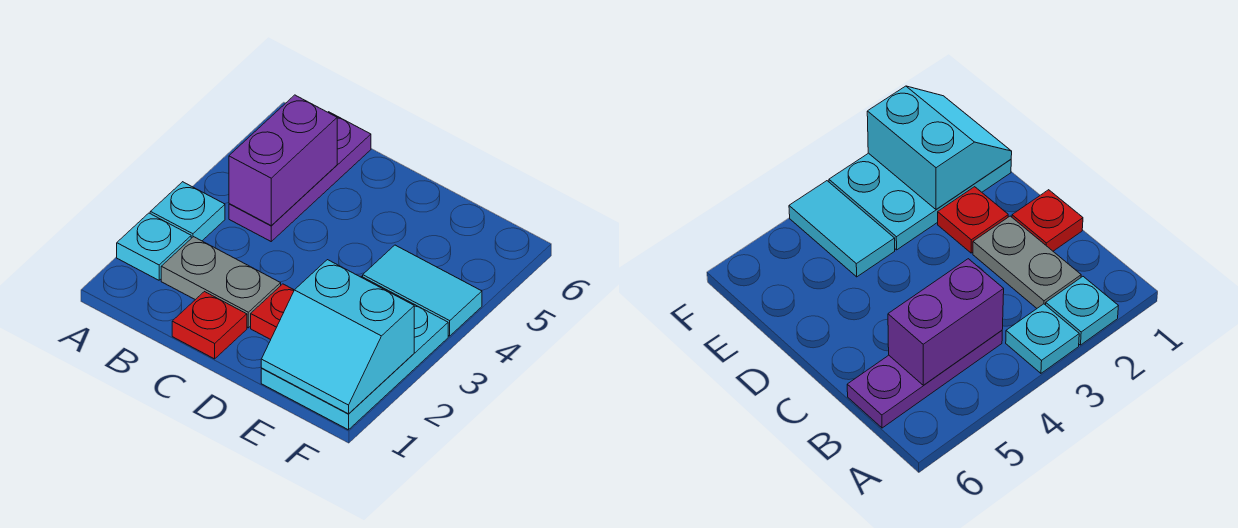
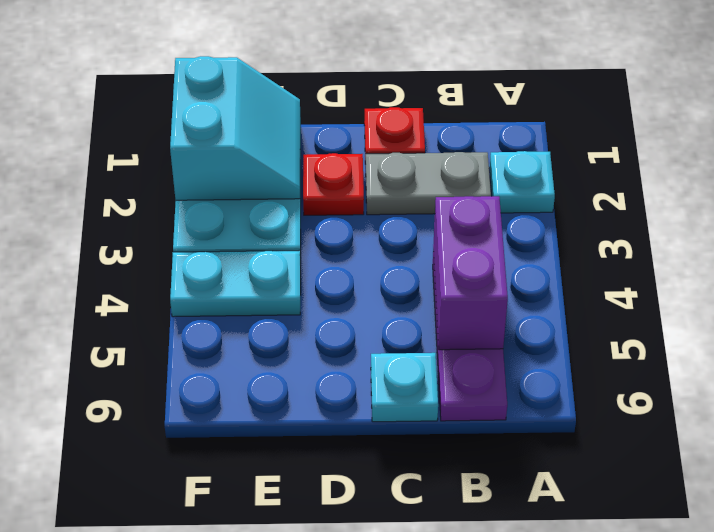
cyan plate A3 level 1 -> cyan plate C6 level 1
cyan slope E1:F2 level 2 top 2 -> cyan slope E1:F2 level 2 top F
cyan tile E4:F4 level 1 -> cyan plate E4:F4 level 1

